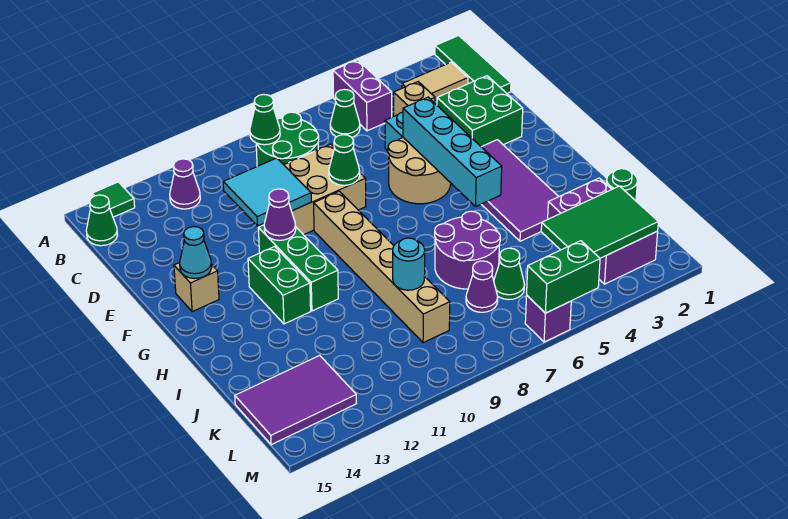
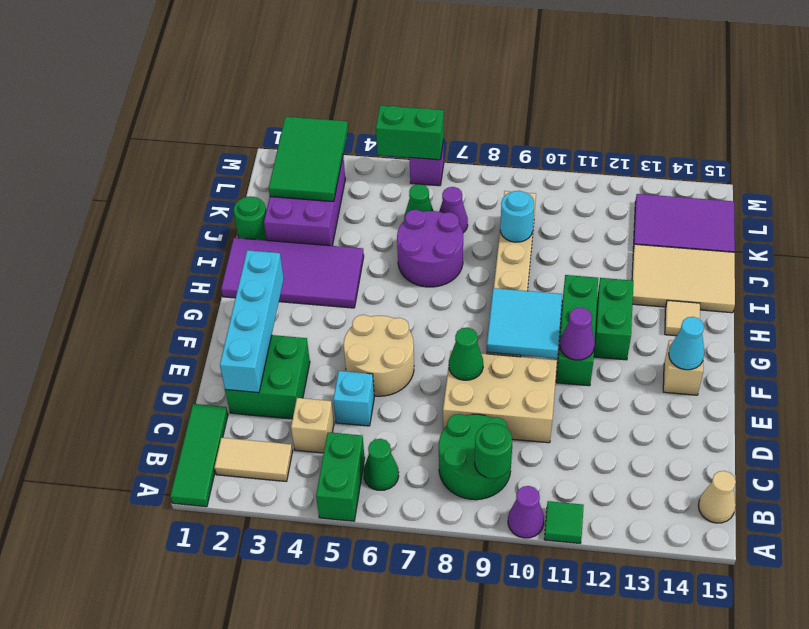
purple brick A5:B5 level 1 -> green brick A5:B5 level 1
green tile A14 level 1 -> green tile A11 level 1
green cone B9 level 2 -> green round brick B9 level 2
purple cone B12 level 1 -> purple cone A10 level 1
green cone B15 level 1 -> tan cone B15 level 1
cyan tile D10:E11 level 2 -> cyan tile F9:G10 level 2
cyan brick E5:H5 level 2 -> cyan brick D2:G2 level 2
purple tile F3:I4 level 1 -> purple tile H1:I4 level 1
none -> tan tile H14 level 1
none -> tan tile I13:J15 level 1
green tile K2:L4 level 2 -> green tile K2:M3 level 2

